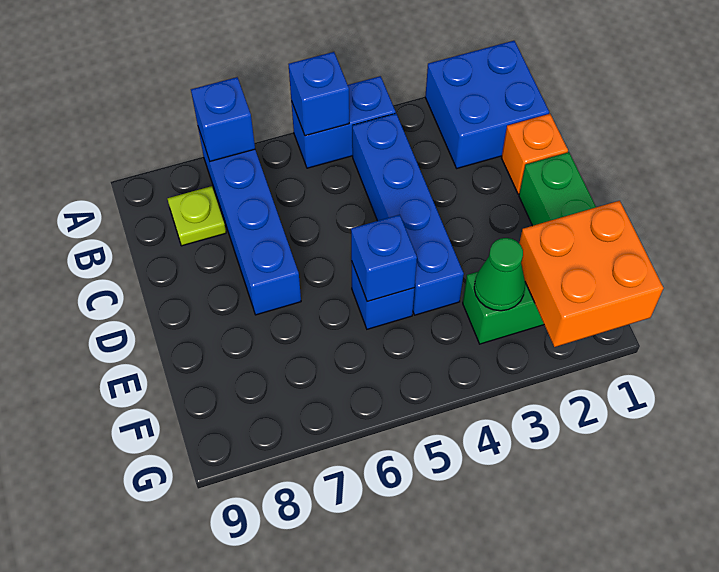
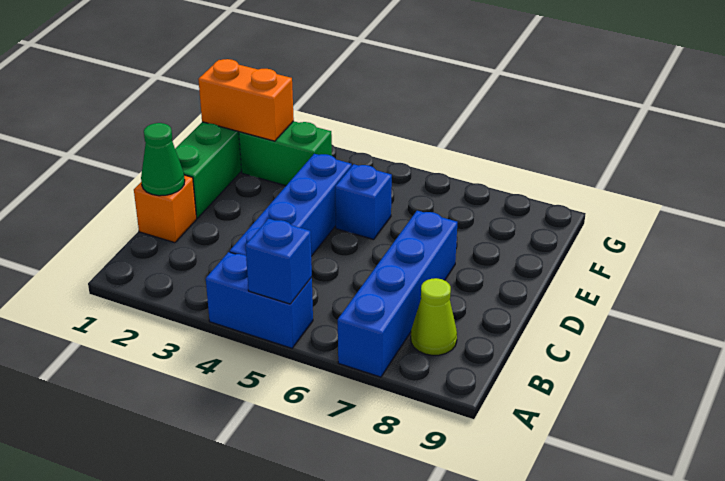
blue brick A1:B2 level 1 -> none
blue brick A7 level 2 -> none
lime plate B8 level 1 -> lime cone B8 level 1
blue brick E5 level 2 -> none
orange brick F1:G2 level 2 -> orange brick F1:F2 level 2
green cone F3 level 2 -> green cone C1 level 2

